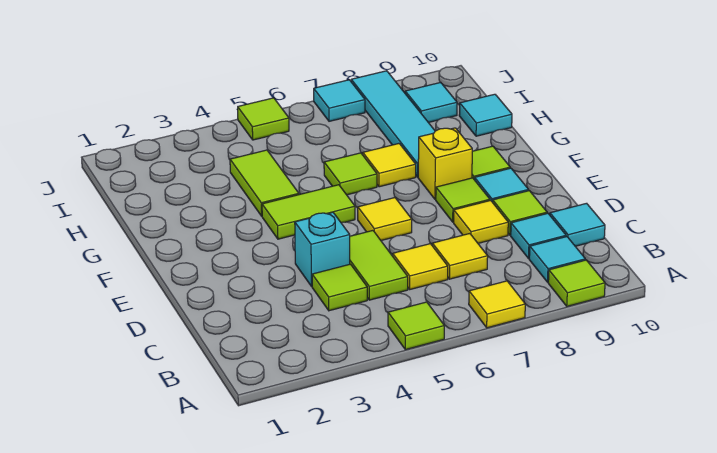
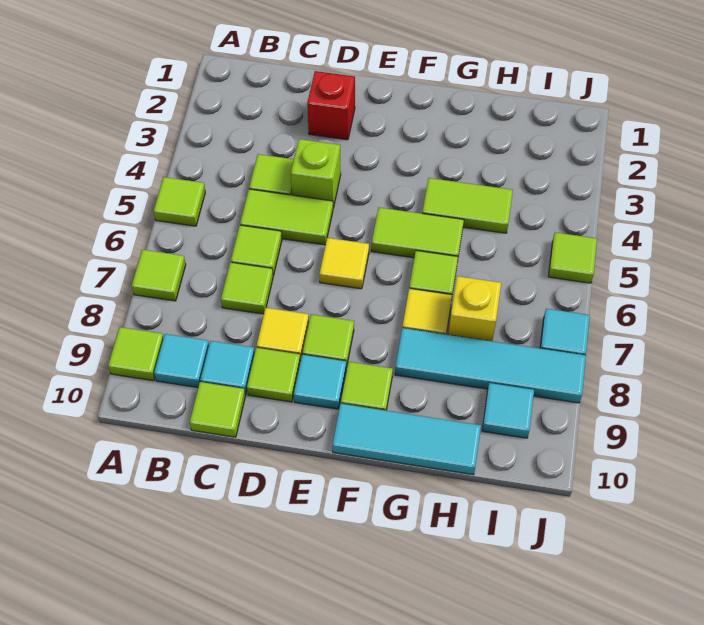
yellow tile A7 level 1 -> lime tile A7 level 1
yellow tile C6 level 1 -> lime tile C6 level 1
yellow tile C7 level 1 -> lime tile C7 level 1
cyan tile C10 level 1 -> lime tile C10 level 1
none -> red brick D2 level 1
cyan brick D4 level 1 -> lime brick D4 level 1
lime tile F4:F5 level 1 -> lime tile F5:G5 level 1
yellow brick F8 level 1 -> yellow brick H7 level 1
cyan tile H10 level 1 -> cyan tile F10:H10 level 1

